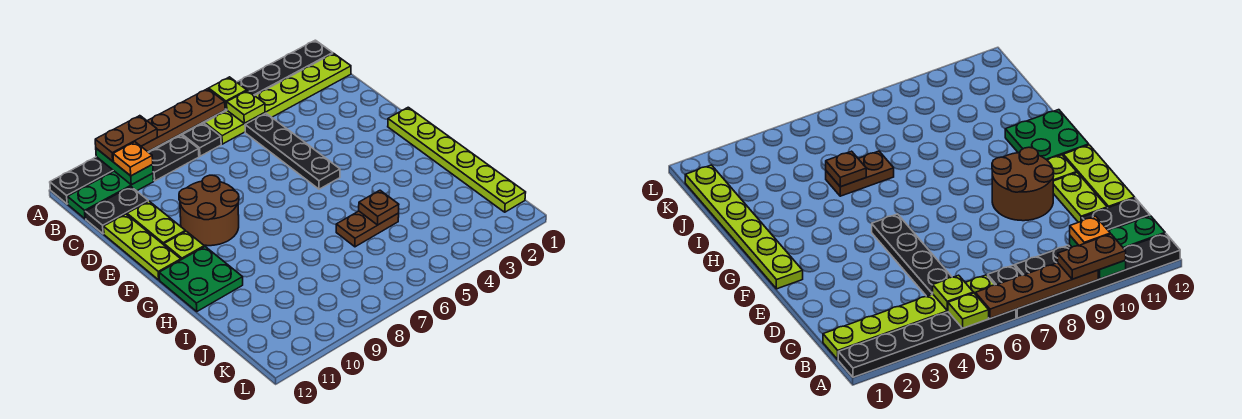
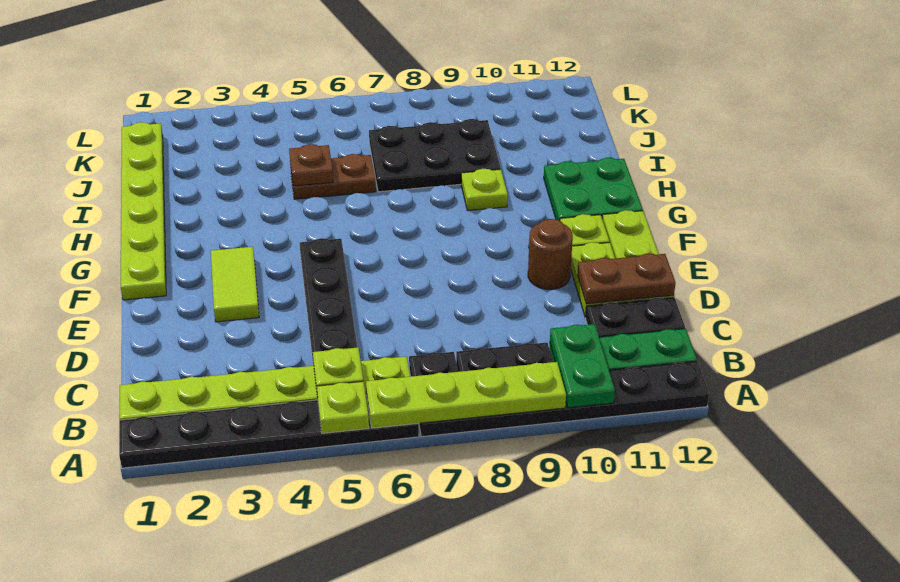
brown plate A6:A9 level 2 -> lime plate A6:A9 level 2
brown plate A9:A10 level 3 -> brown plate D11:D12 level 2
orange plate B10 level 3 -> none
none -> lime tile E3:F3 level 1
brown round brick E9:F10 level 1 -> brown round brick E10 level 1
none -> lime plate H9 level 1
none -> black plate I7:J9 level 1

